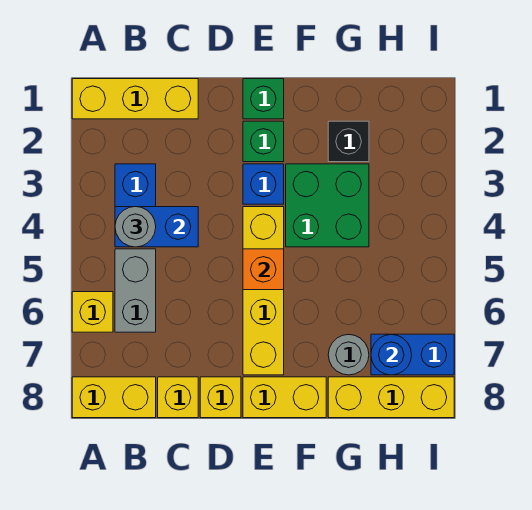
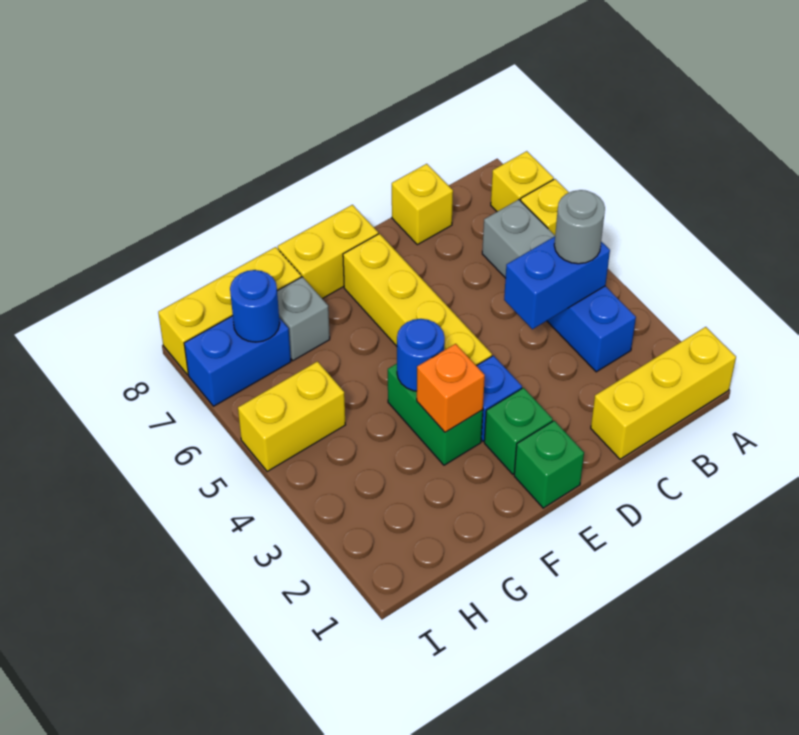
yellow brick A8:B8 level 1 -> yellow brick H5:I5 level 1
yellow brick D8 level 1 -> yellow brick A7 level 1
orange brick E5 level 2 -> orange brick F3 level 2
green brick F3:G4 level 1 -> green brick F3:F4 level 1
none -> blue round brick F4 level 2
black brick G2 level 1 -> none
grey round brick G7 level 1 -> grey brick G7 level 1

